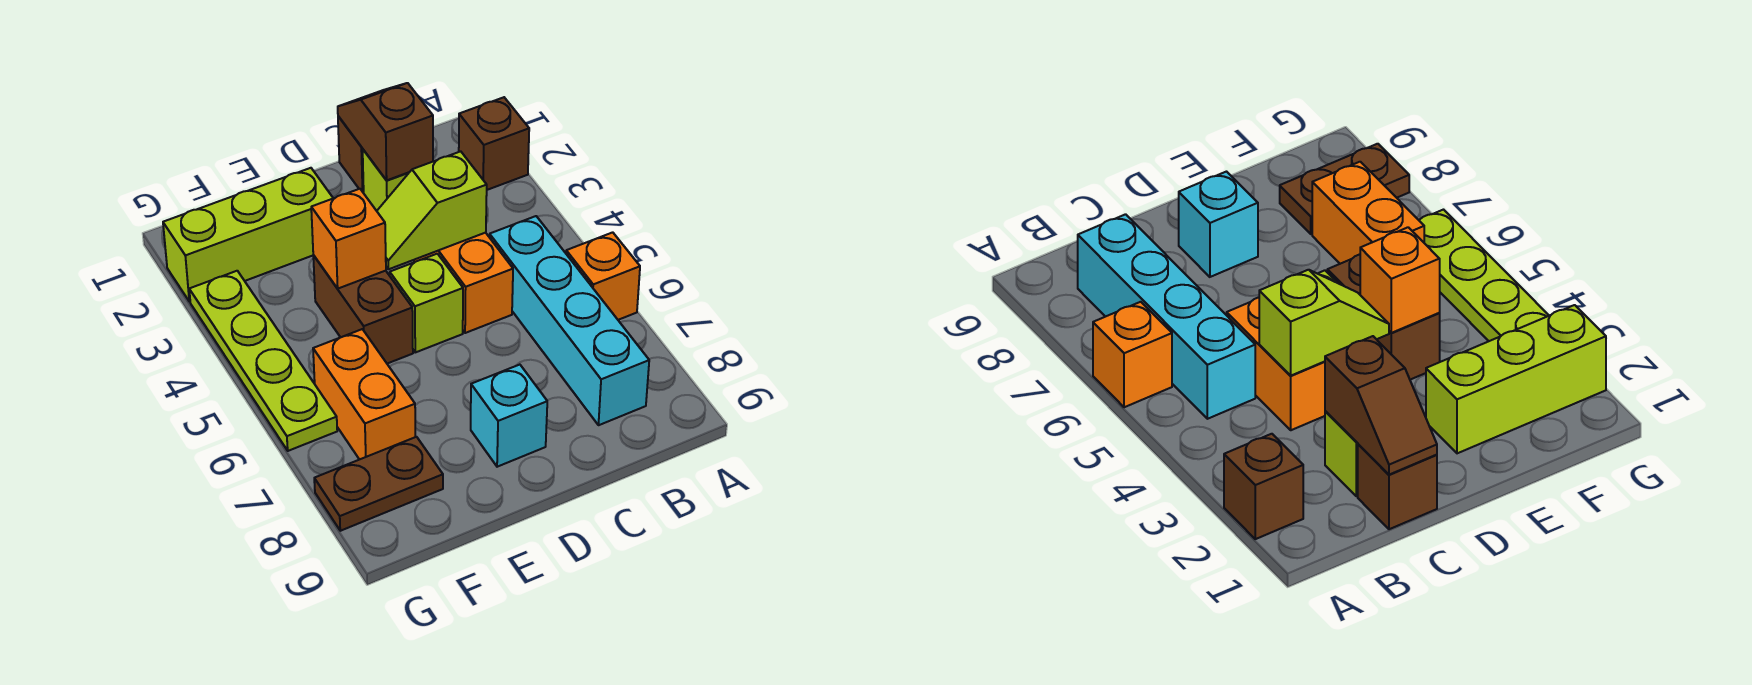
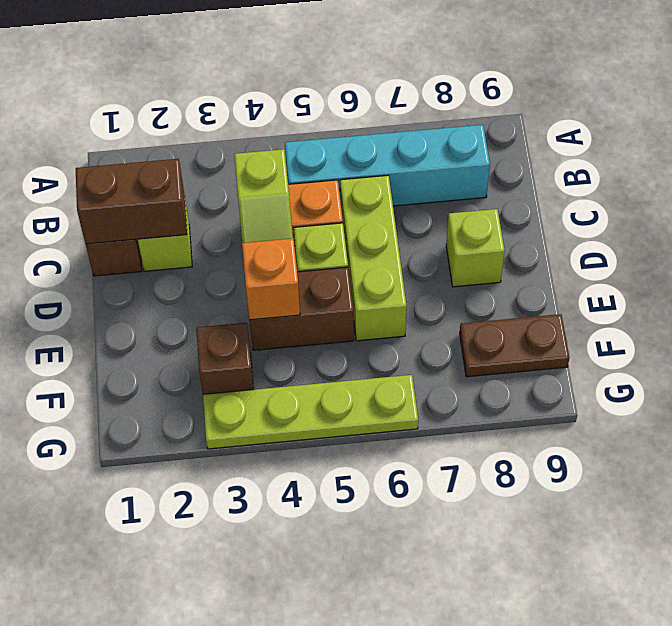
brown brick A2 level 1 -> brown brick F3 level 1
orange brick A6 level 1 -> none
brown slope C1:C2 level 2 top 2 -> brown brick C1:C2 level 2
cyan brick D8 level 1 -> lime brick D8 level 1
lime brick E2:G2 level 1 -> lime brick C6:E6 level 1
orange brick F6:F7 level 1 -> none
brown plate F8:G8 level 1 -> brown plate F8:F9 level 1

